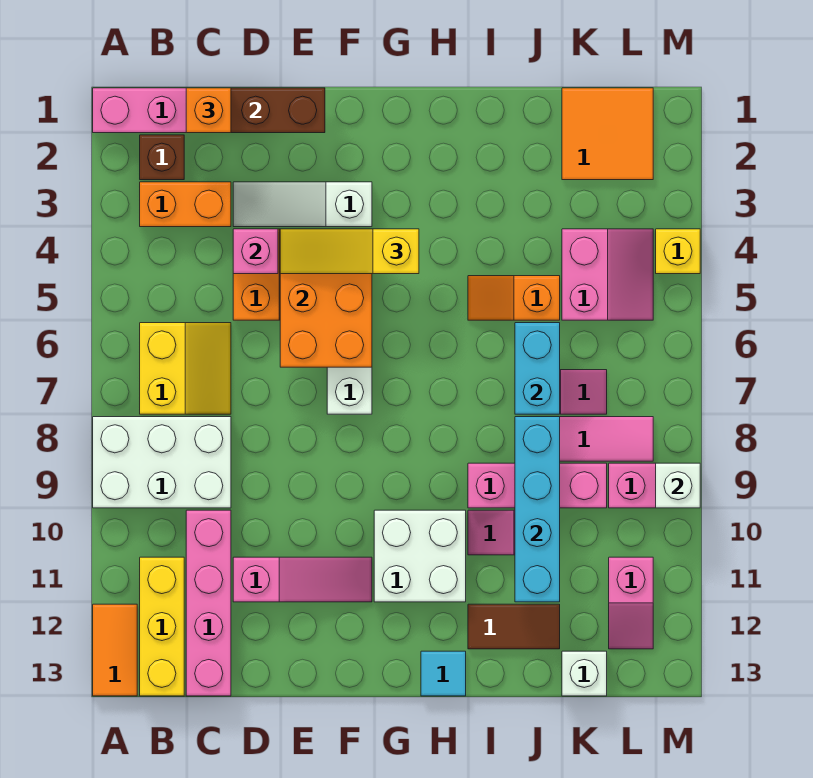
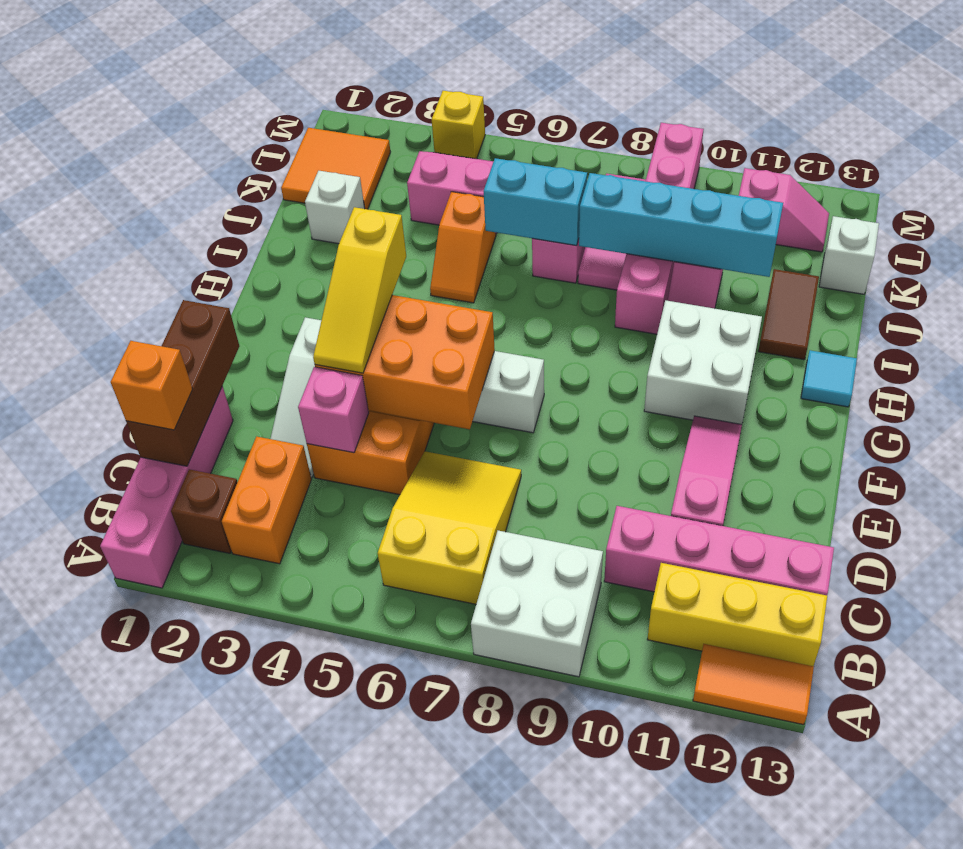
white brick A8:C9 level 1 -> white brick A8:B9 level 1
yellow slope B6:C7 level 1 top B -> yellow slope B6:D7 level 1 top B
white brick M9 level 2 -> white brick J2 level 1

